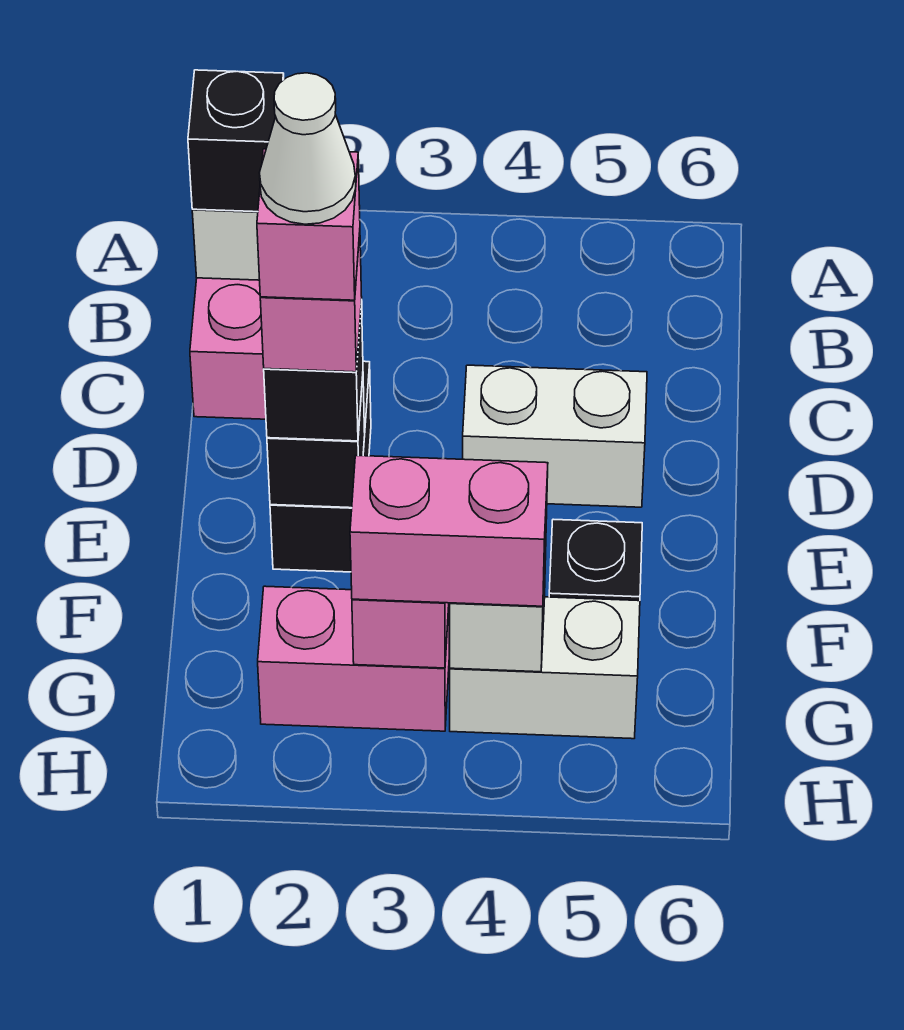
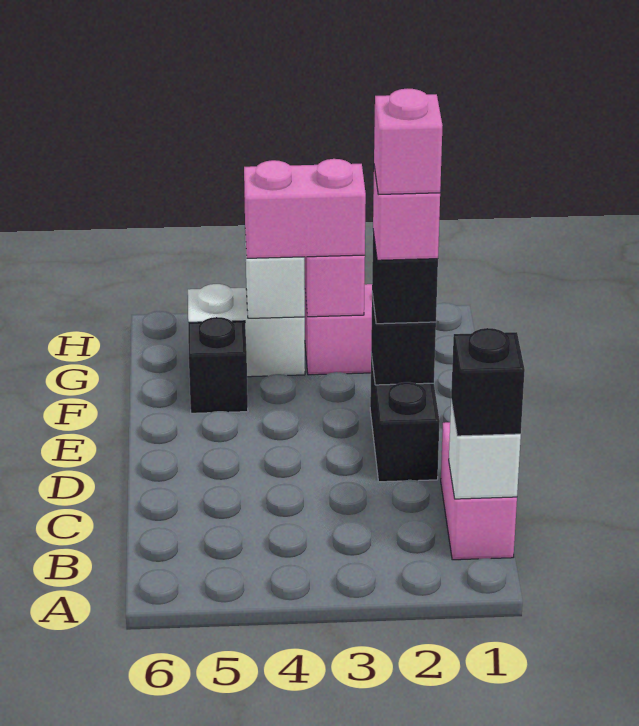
white brick D4:D5 level 1 -> none
white cone E2 level 6 -> none

